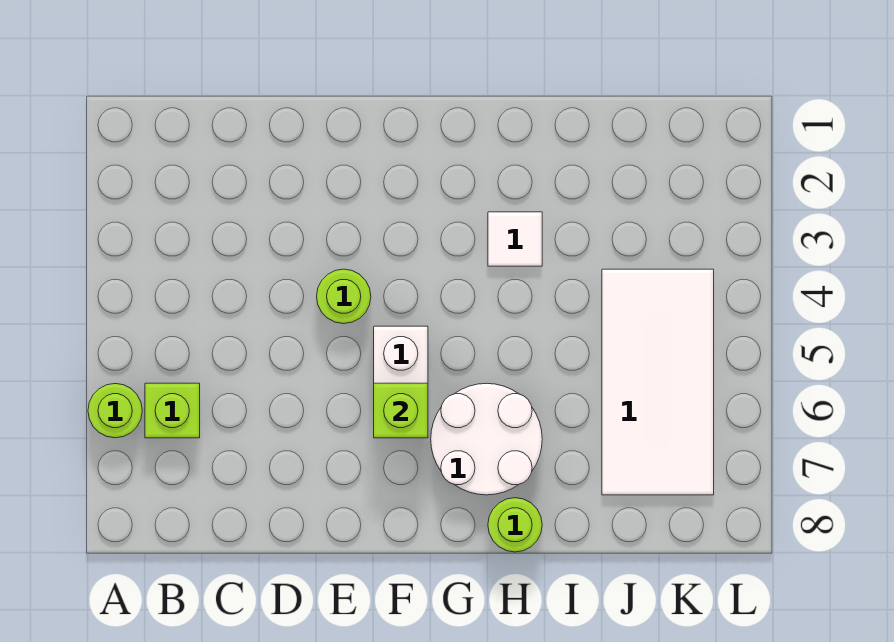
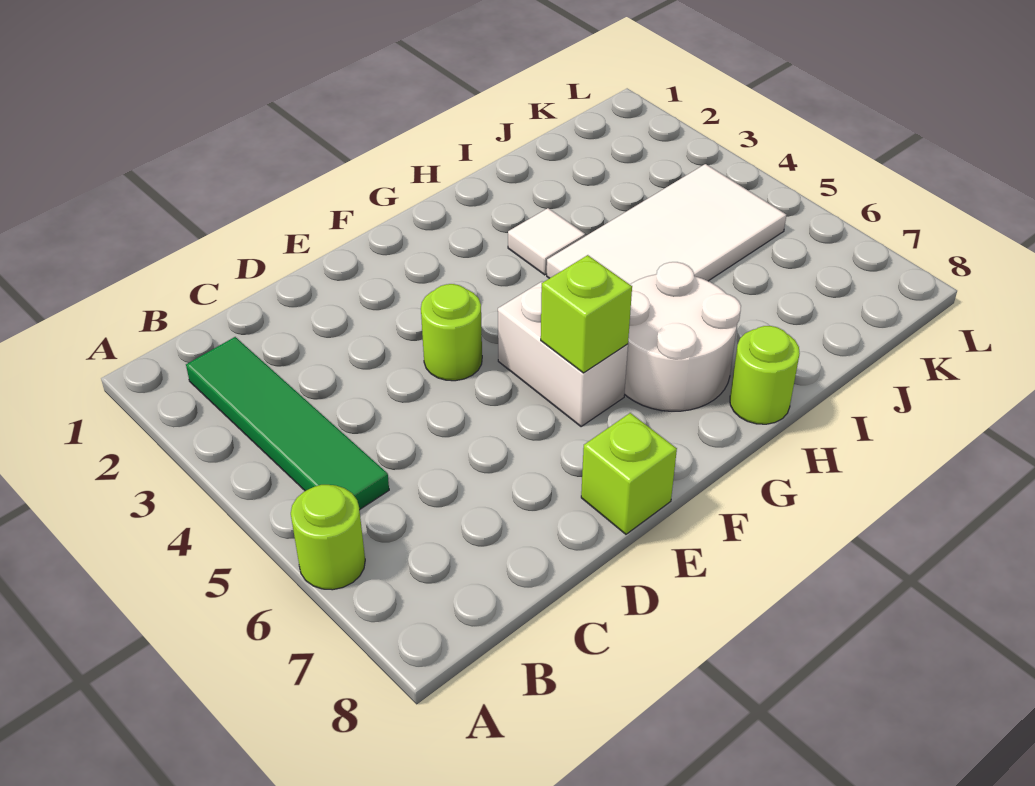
none -> green tile B2:B5 level 1
lime brick B6 level 1 -> lime brick E8 level 1
white tile J4:K7 level 1 -> white tile H4:K5 level 1

